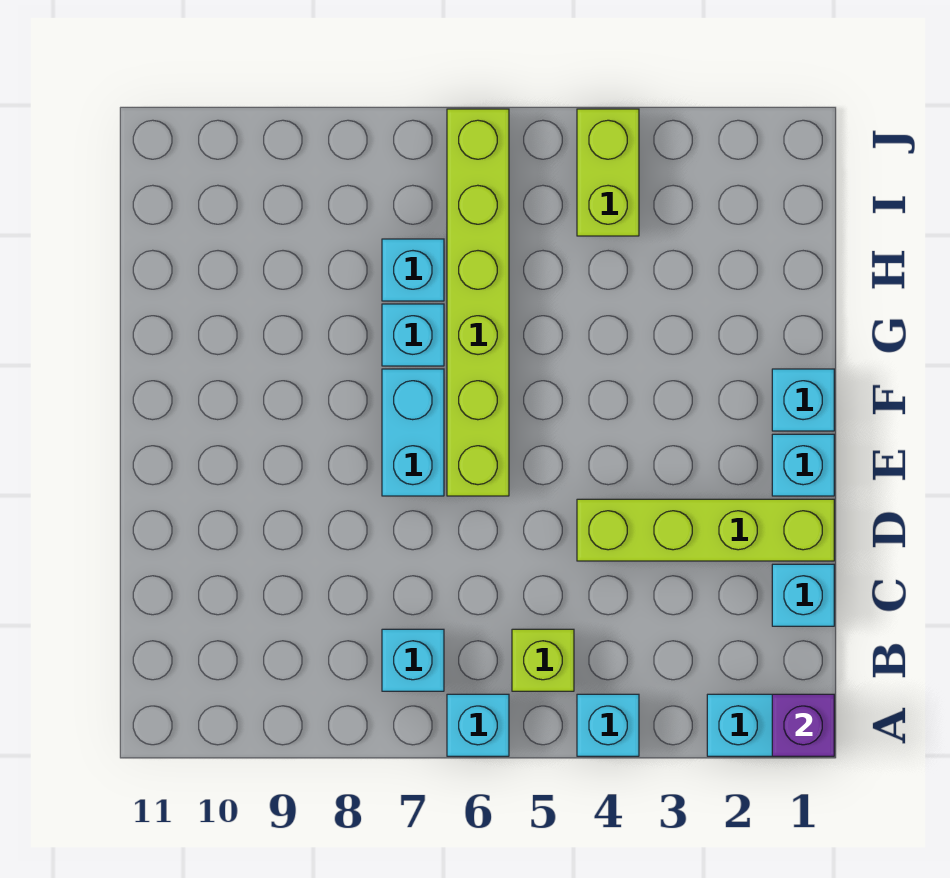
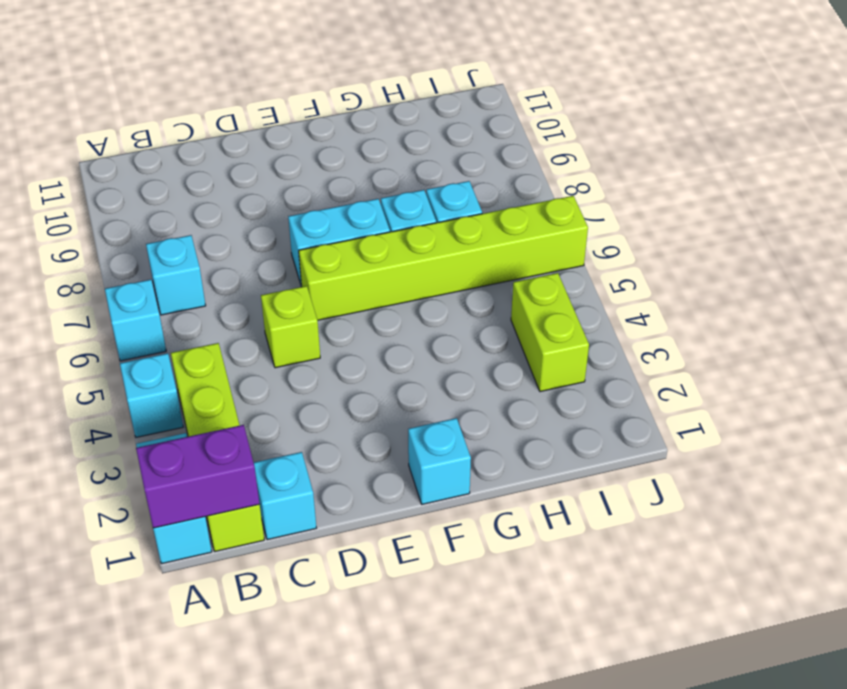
purple brick A1 level 2 -> purple brick A1:B1 level 2
lime brick B5 level 1 -> lime brick D5 level 1
lime brick D1:D4 level 1 -> lime brick B1:B4 level 1
cyan brick E1 level 1 -> none
lime brick I4:J4 level 1 -> lime brick I3:I4 level 1

